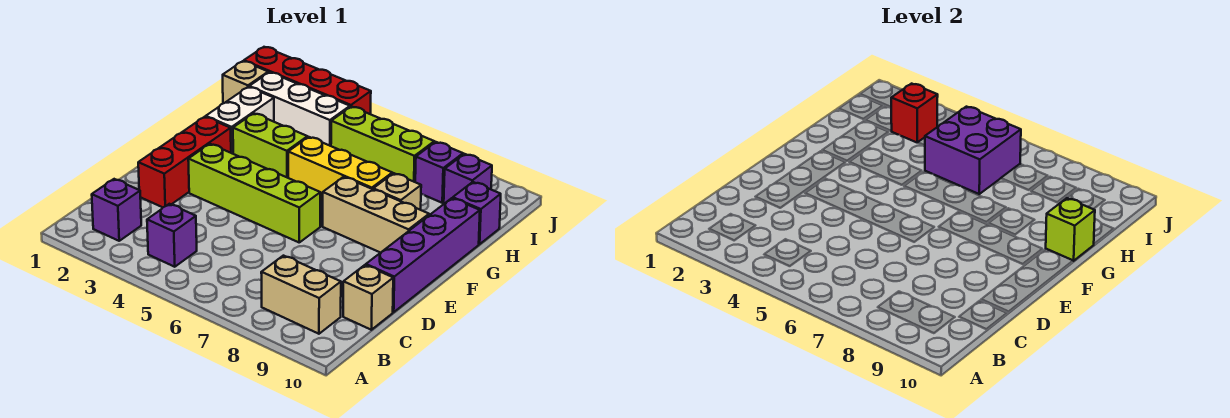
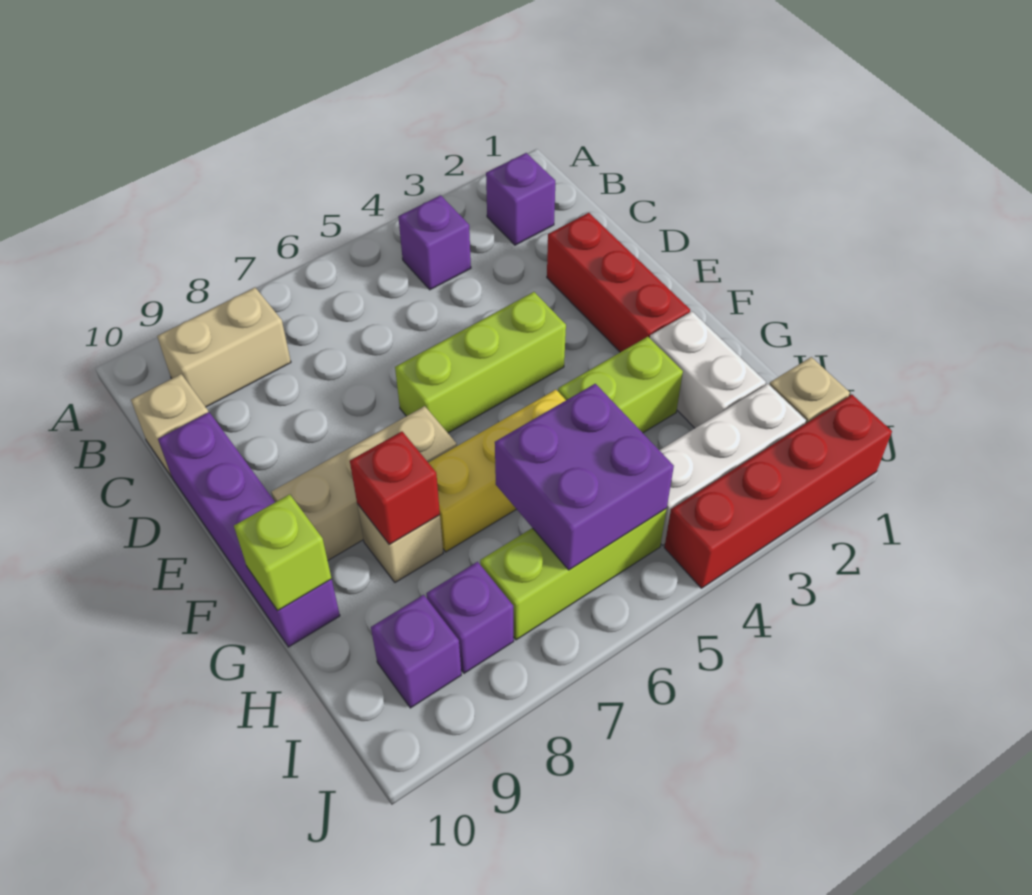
lime brick E3:E6 level 1 -> lime brick E4:E6 level 1
purple brick H10 level 1 -> none
red brick I3 level 2 -> red brick G8 level 2

